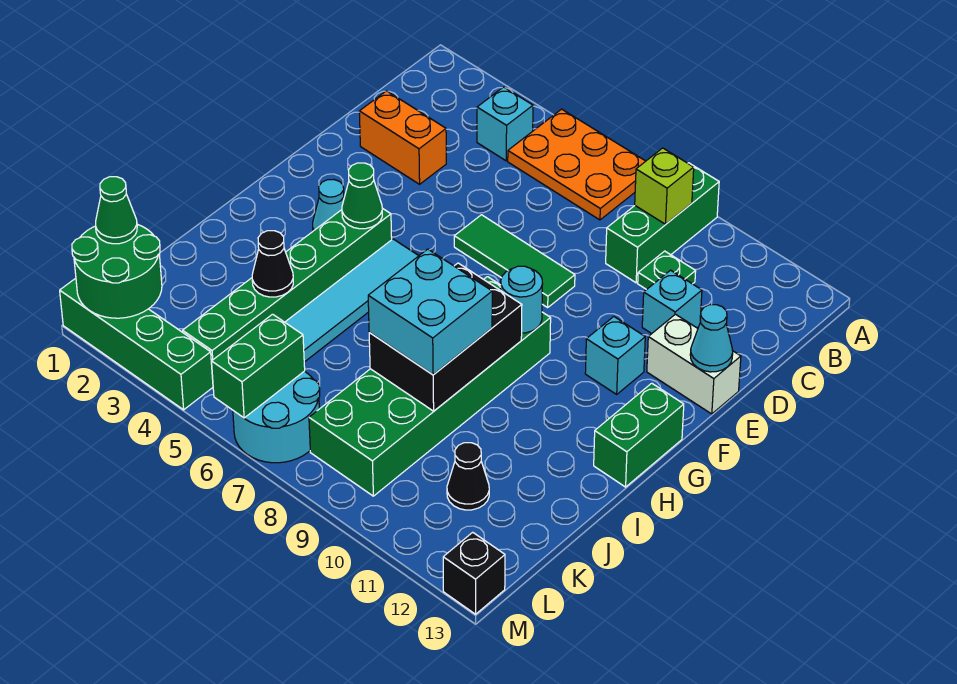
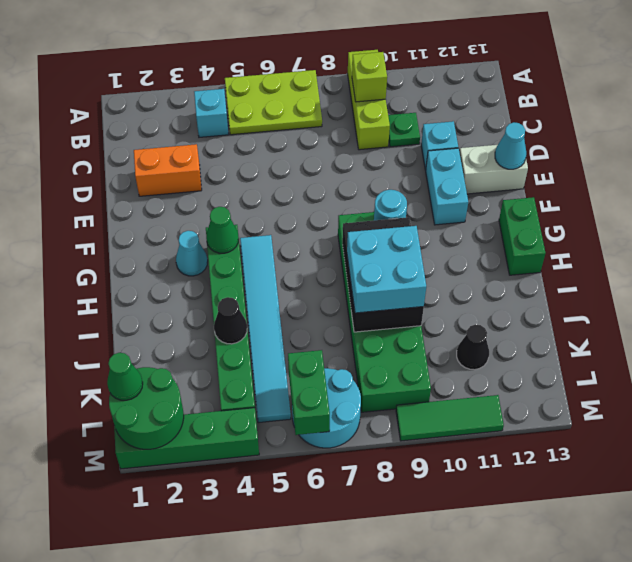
orange plate A5:B7 level 1 -> lime plate A5:B7 level 1
green brick A9:C9 level 1 -> lime brick A9:C9 level 1
green tile E6:E8 level 1 -> green tile M9:M11 level 1
cyan brick F11 level 1 -> cyan brick E11:F11 level 1
black brick M13 level 1 -> none

